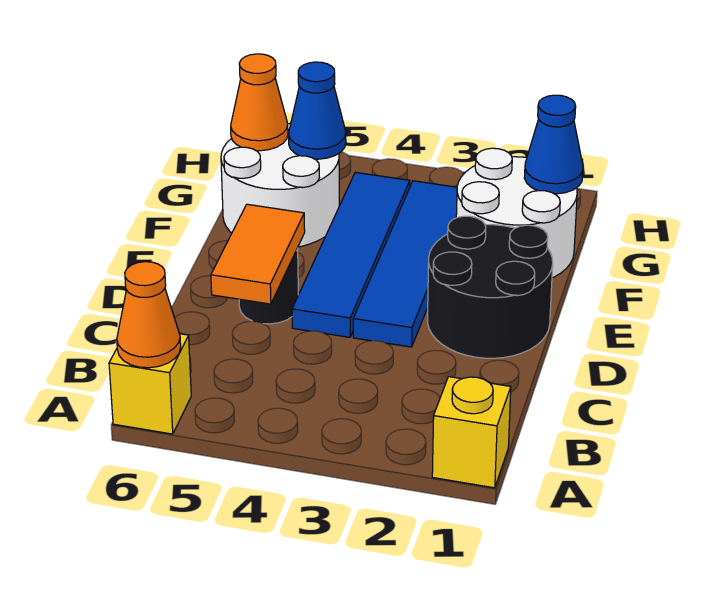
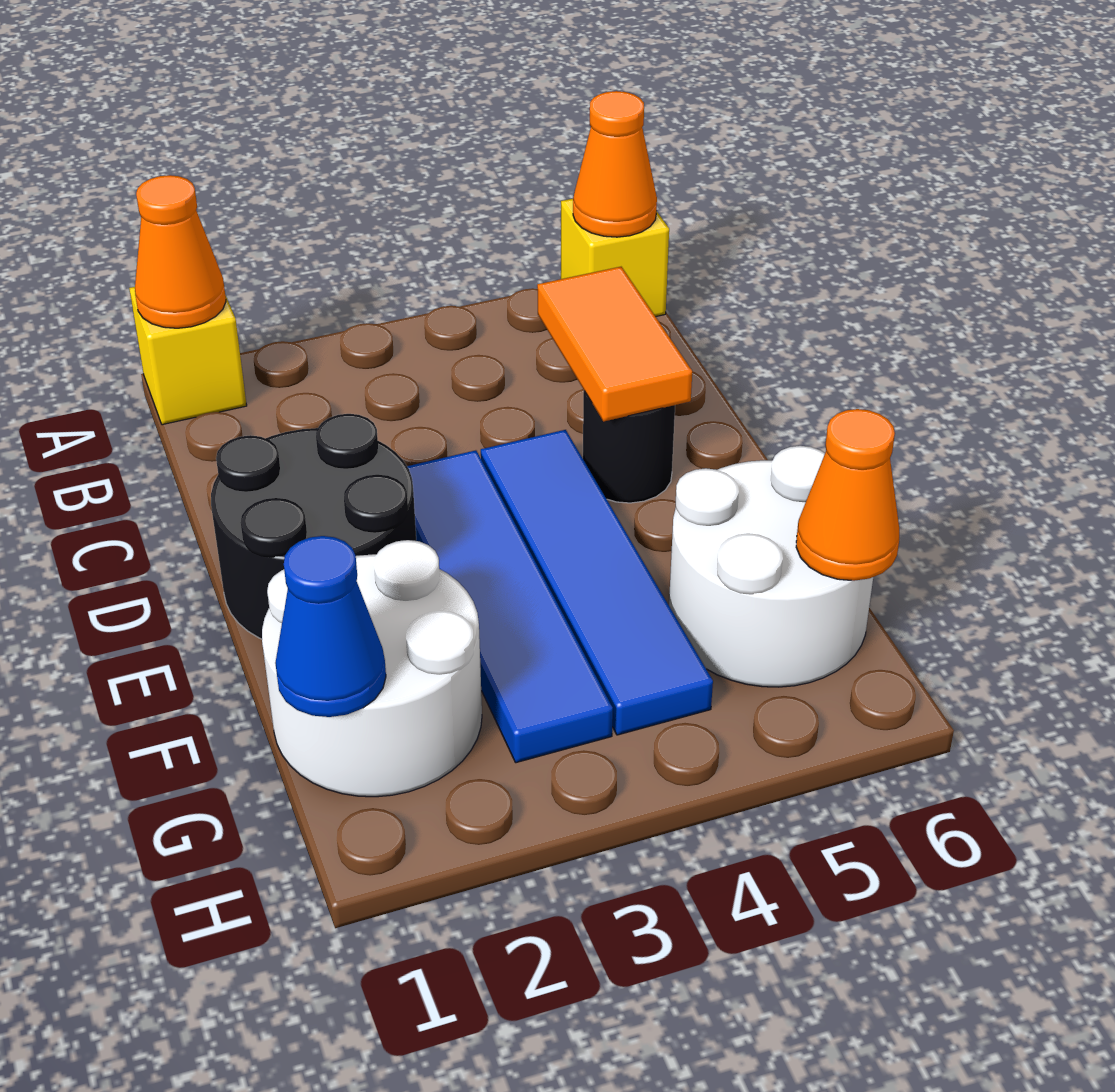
none -> orange cone A1 level 2
blue cone G5 level 2 -> none

